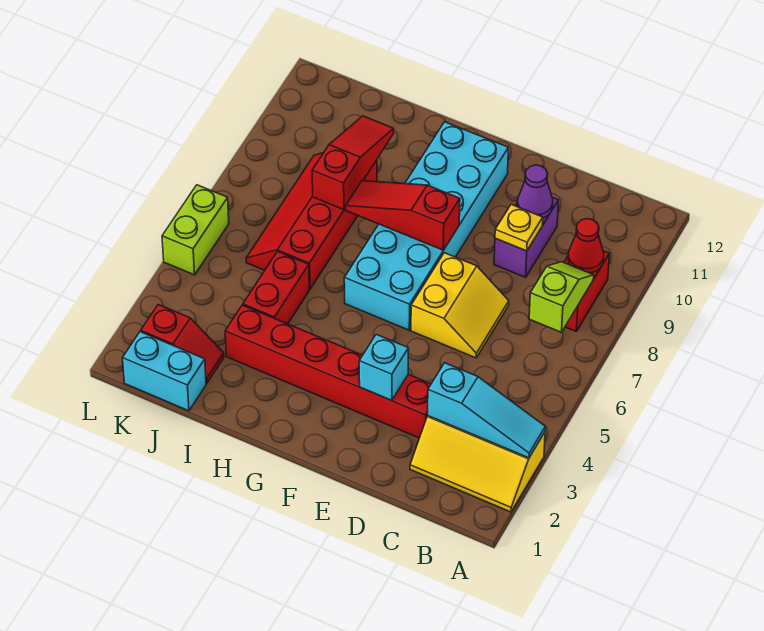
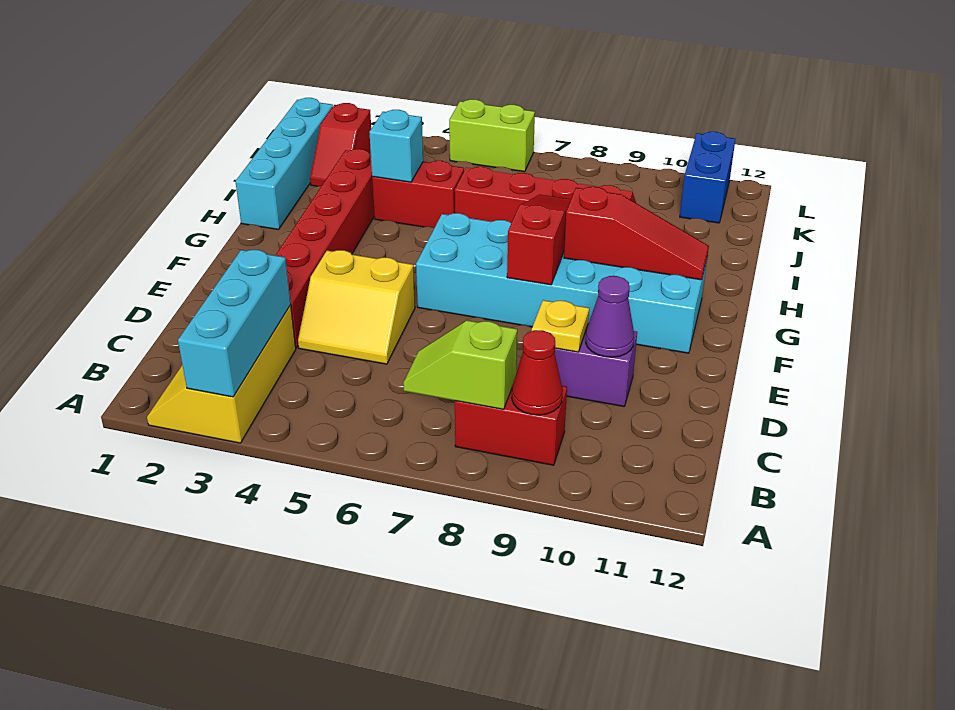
cyan slope A3:C3 level 2 top C -> cyan brick A3:C3 level 2
lime slope B7:B8 level 2 top 7 -> lime slope B7:B8 level 2 top 8
yellow slope D6:E7 level 1 top E -> yellow slope D4:E5 level 1 top E
cyan brick E3 level 2 -> cyan brick I4 level 2
red slope I8:I10 level 2 top 8 -> red slope G9:G11 level 2 top 9
cyan brick J1:K1 level 1 -> cyan brick H1:K1 level 1
none -> blue brick K11:L11 level 1

